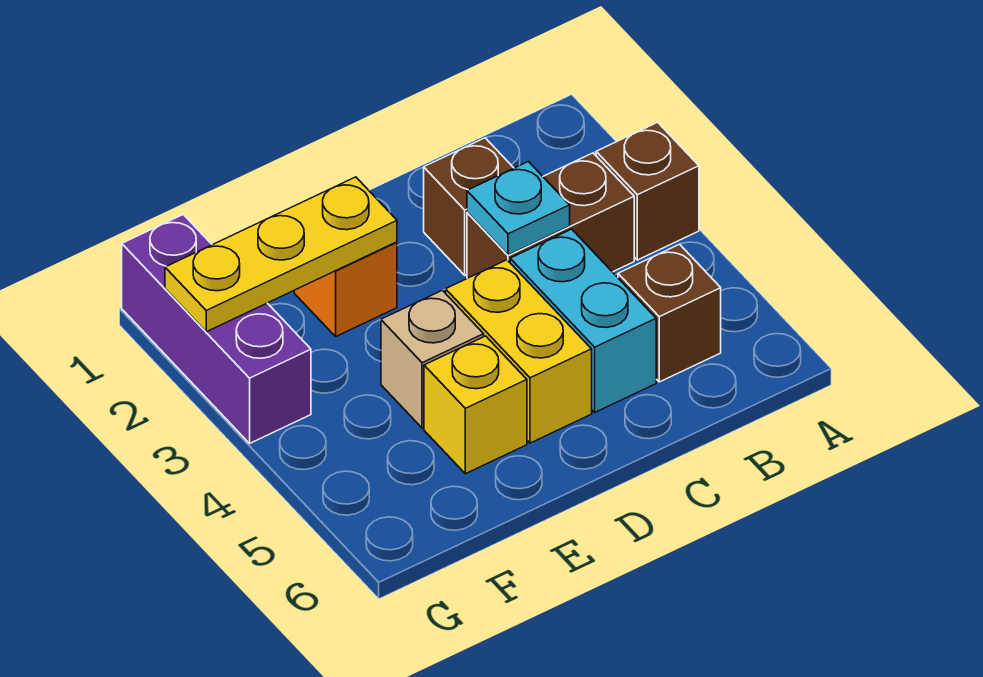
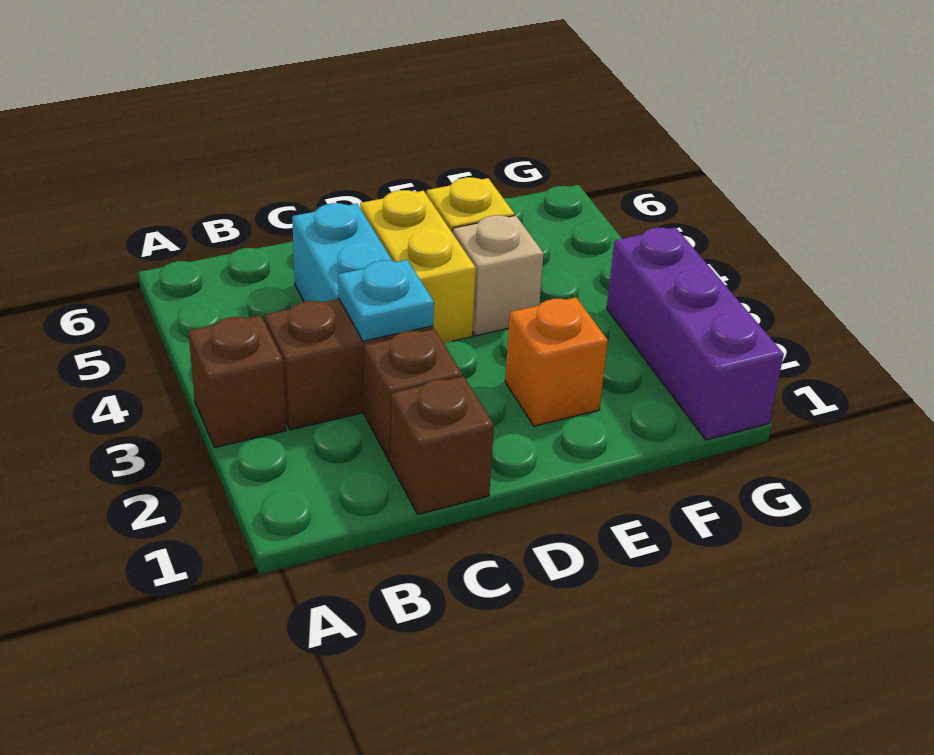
brown brick B5 level 1 -> brown brick C1 level 1
yellow plate E2:G2 level 2 -> none

